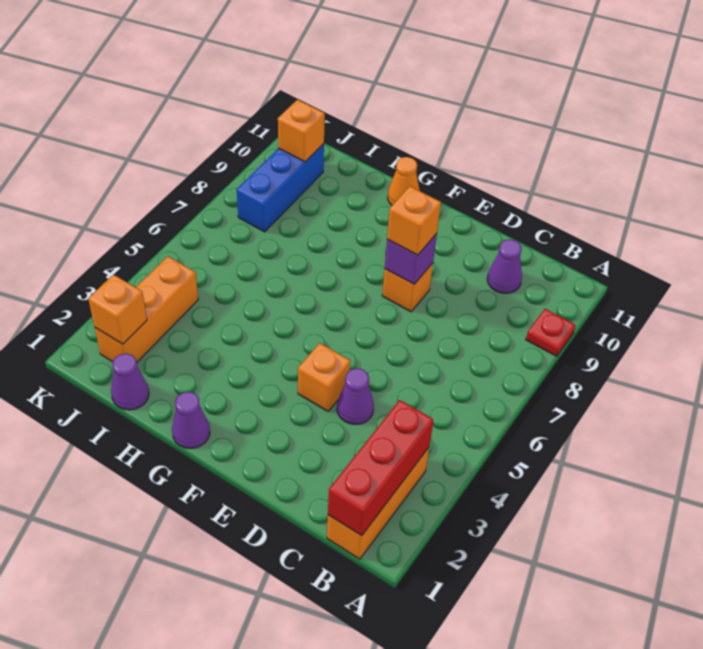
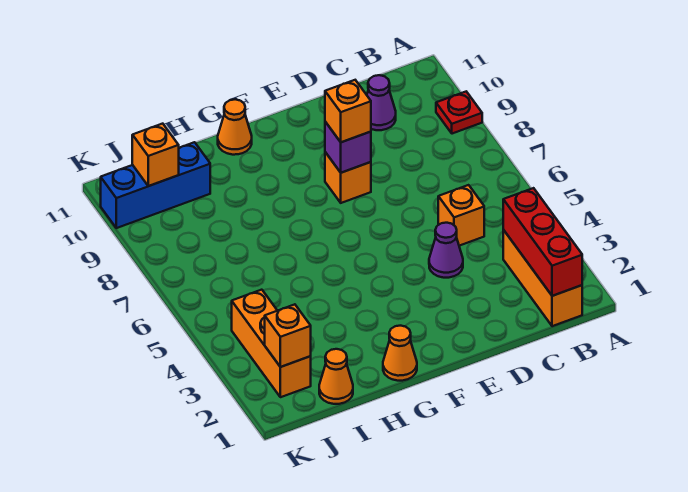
orange brick E4 level 1 -> orange brick C5 level 1
purple cone G1 level 1 -> orange cone G1 level 1
purple cone I1 level 1 -> orange cone I1 level 1
blue brick J8:J10 level 1 -> blue brick I10:K10 level 1

